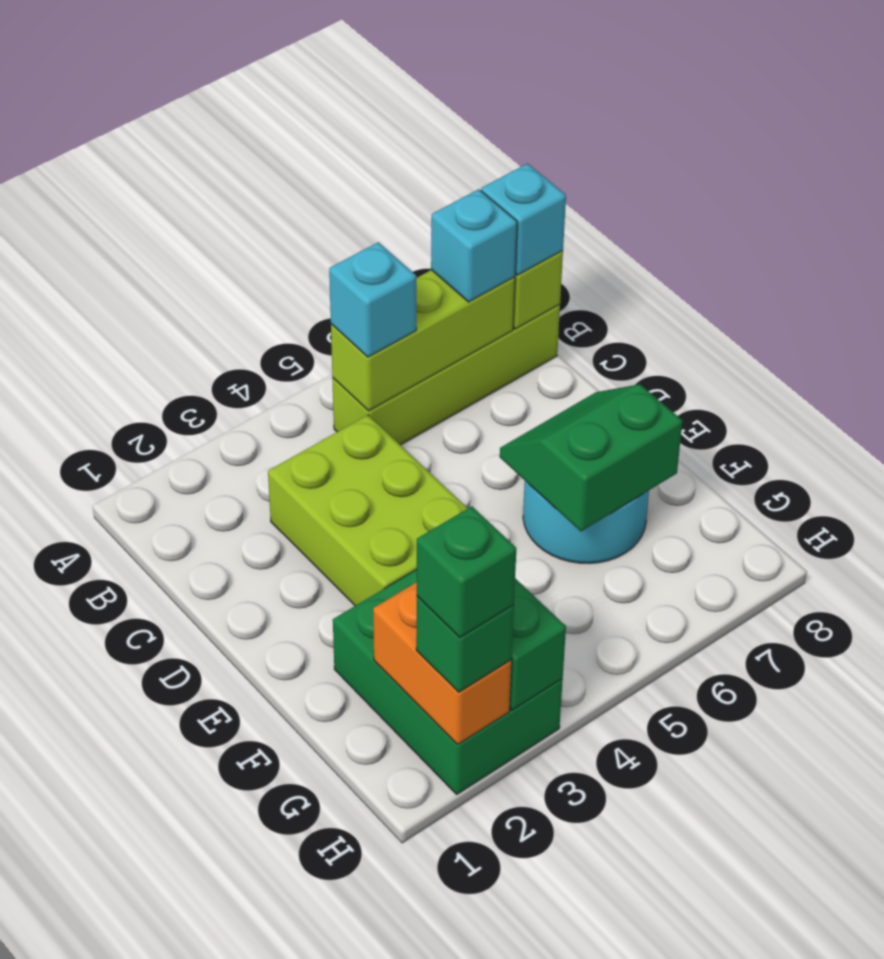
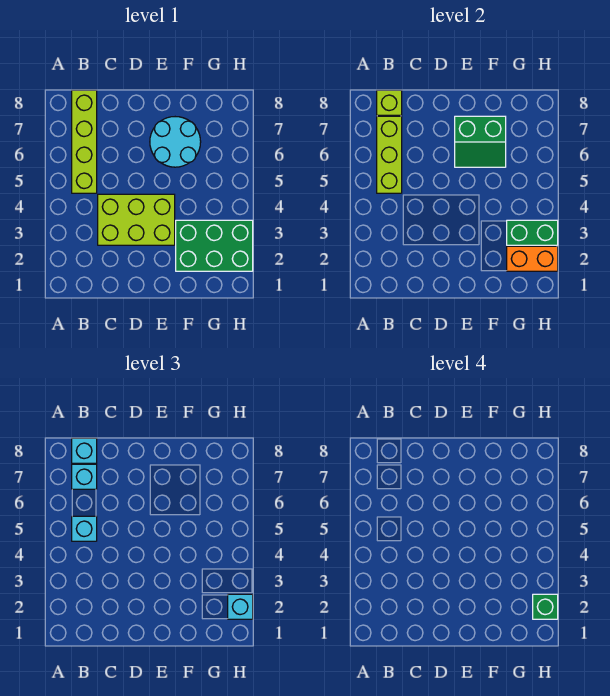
green slope E6:F7 level 2 top F -> green slope E6:F7 level 2 top 7
green brick H2 level 3 -> cyan brick H2 level 3

